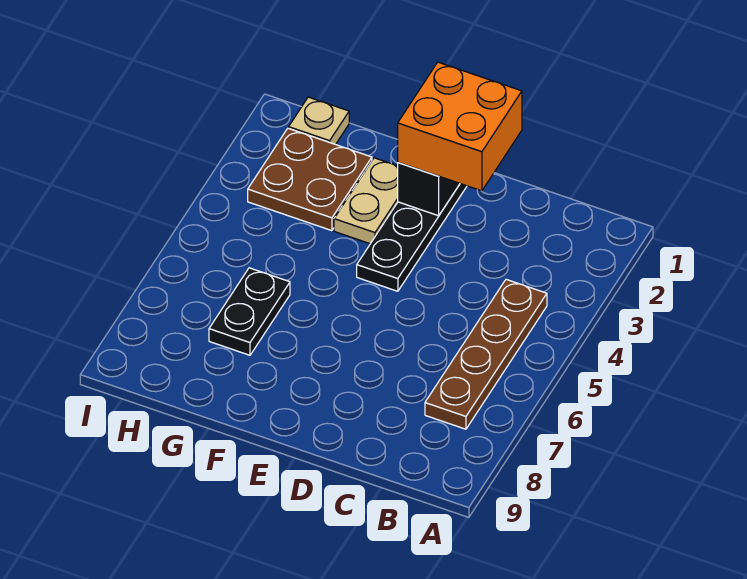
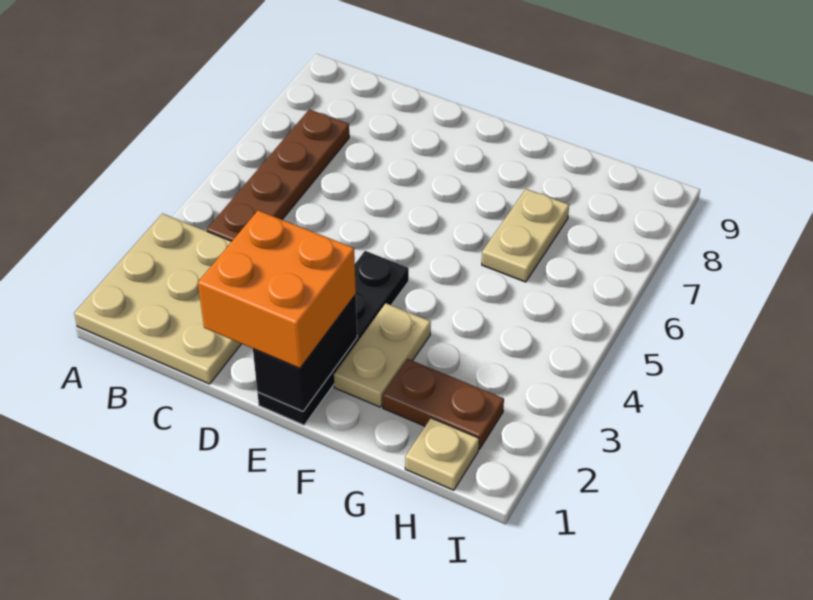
none -> tan plate A1:C3 level 1
brown plate G2:H3 level 1 -> brown plate G2:H2 level 1
black plate G6:G7 level 1 -> tan plate G6:G7 level 1

